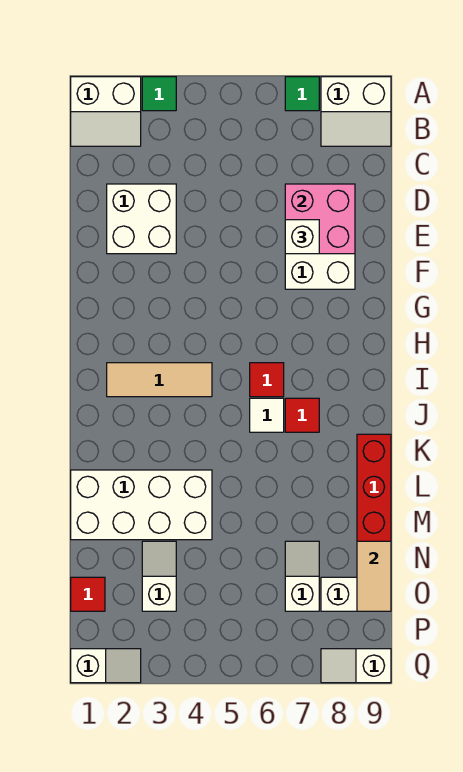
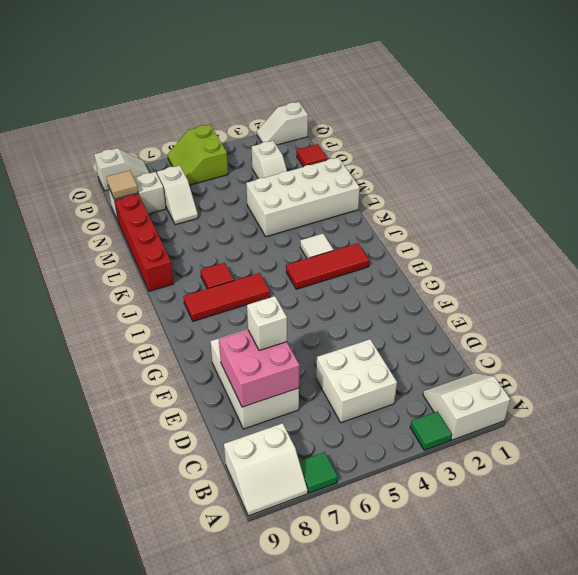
white slope A8:B9 level 1 top A -> white slope A8:B9 level 1 top B
white brick D2:E3 level 1 -> white brick C4:D5 level 1
tan tile I2:I4 level 1 -> red tile I2:I4 level 1
red tile I6 level 1 -> red tile I6:I8 level 1
white tile J6 level 1 -> white tile J3 level 1
tan tile N9:O9 level 2 -> tan tile O9 level 2
none -> lime slope P5:Q6 level 1 top 5

